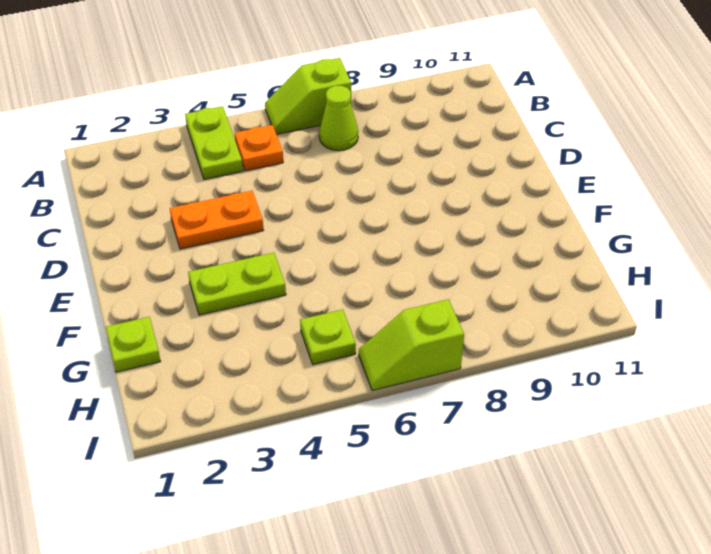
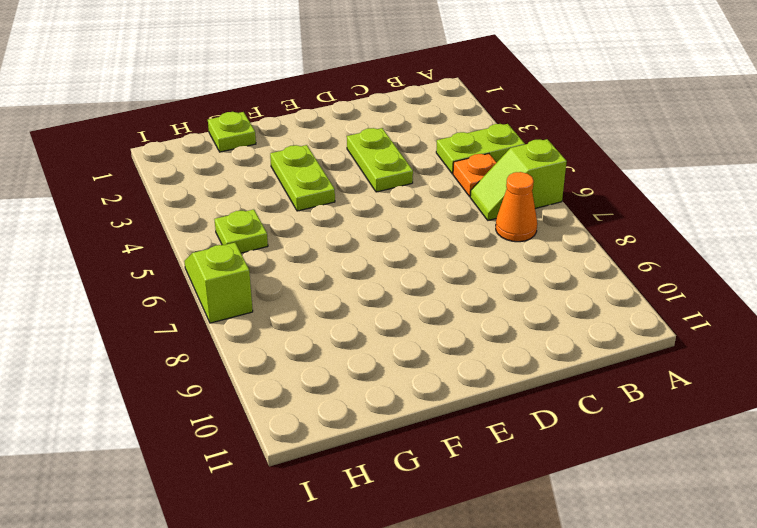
lime slope A6:A7 level 1 top 7 -> lime slope A6:B6 level 1 top A
lime cone B7 level 1 -> orange cone B7 level 1
orange plate D3:D4 level 1 -> lime plate D3:D4 level 1

